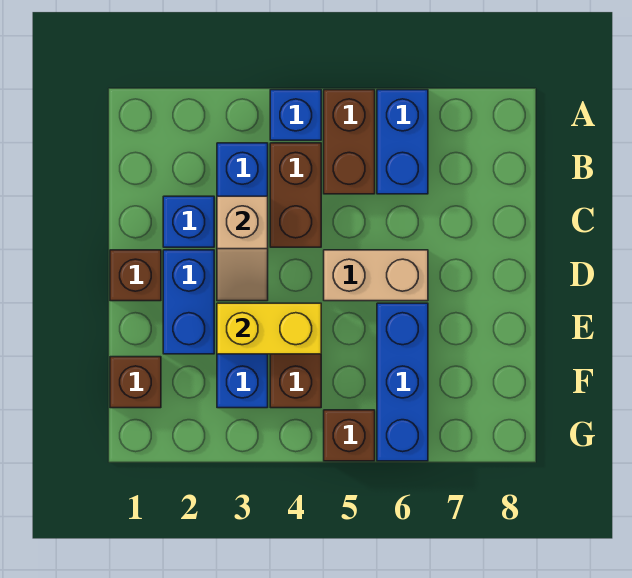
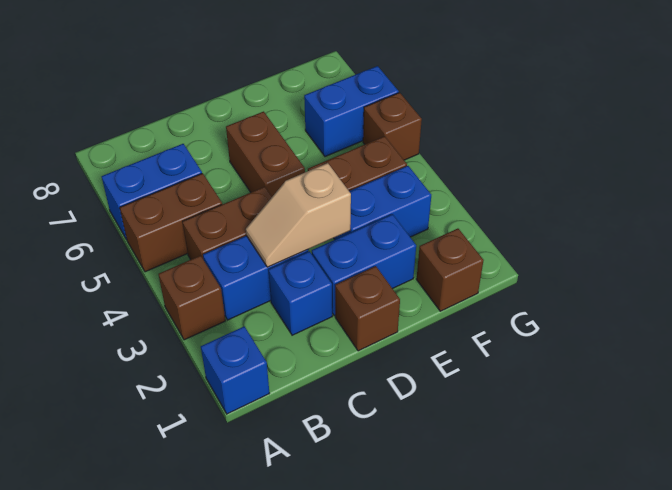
none -> brown brick A3 level 1
blue brick A4 level 1 -> blue brick A1 level 1
tan slope C3:D3 level 2 top C -> tan slope C3:D3 level 2 top D
tan brick D5:D6 level 1 -> brown brick D5:D6 level 1
yellow brick E3:E4 level 2 -> none
blue brick E6:G6 level 1 -> blue brick F6:G6 level 1

